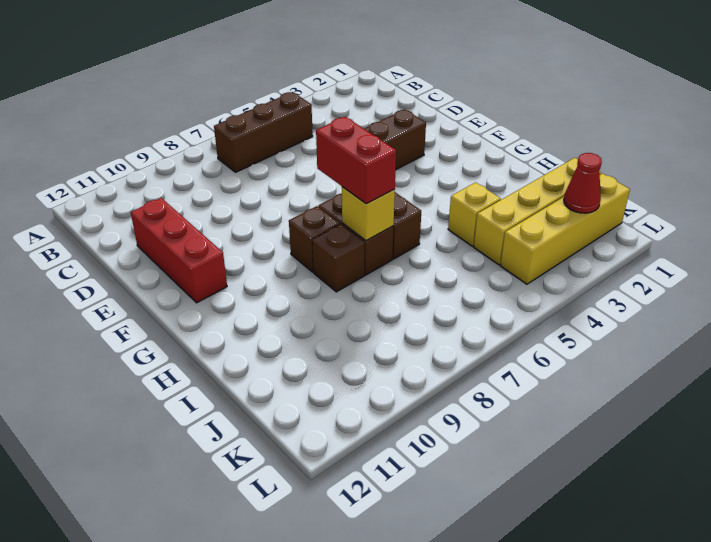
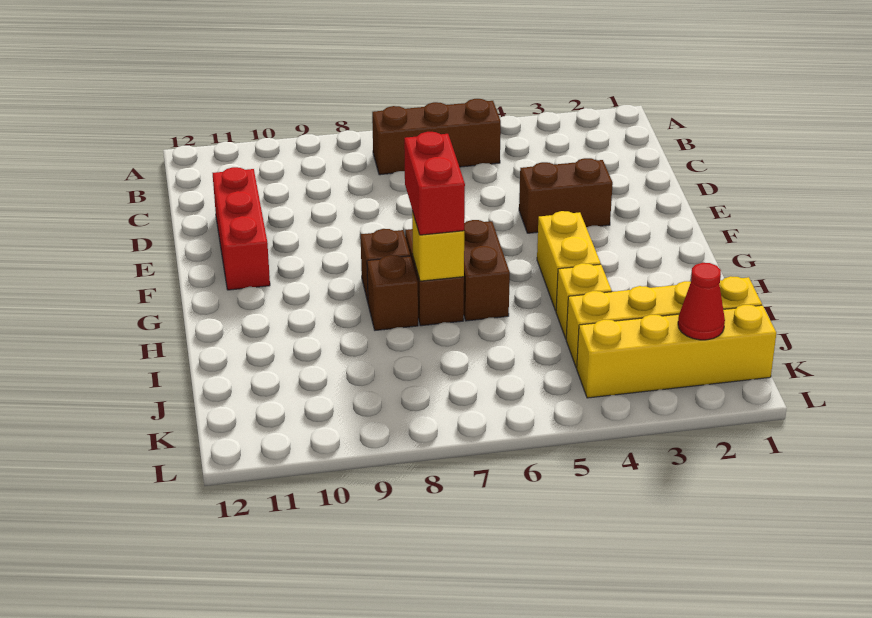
none -> yellow brick G4:H4 level 1

